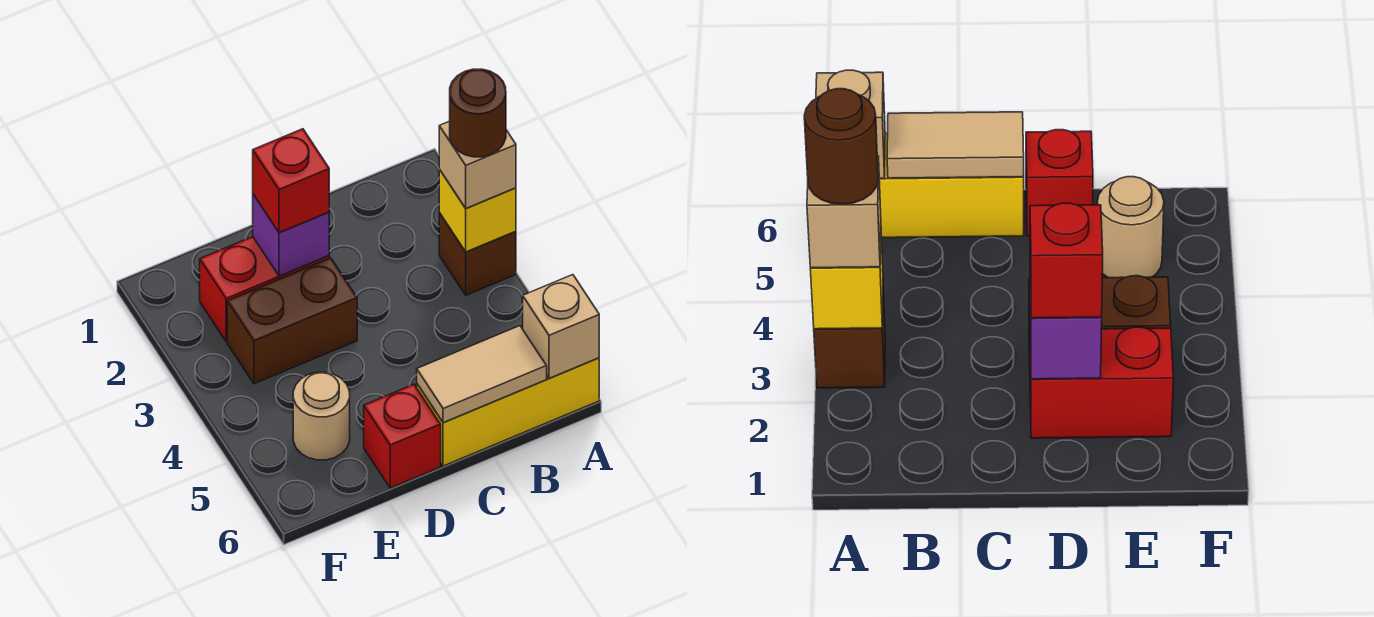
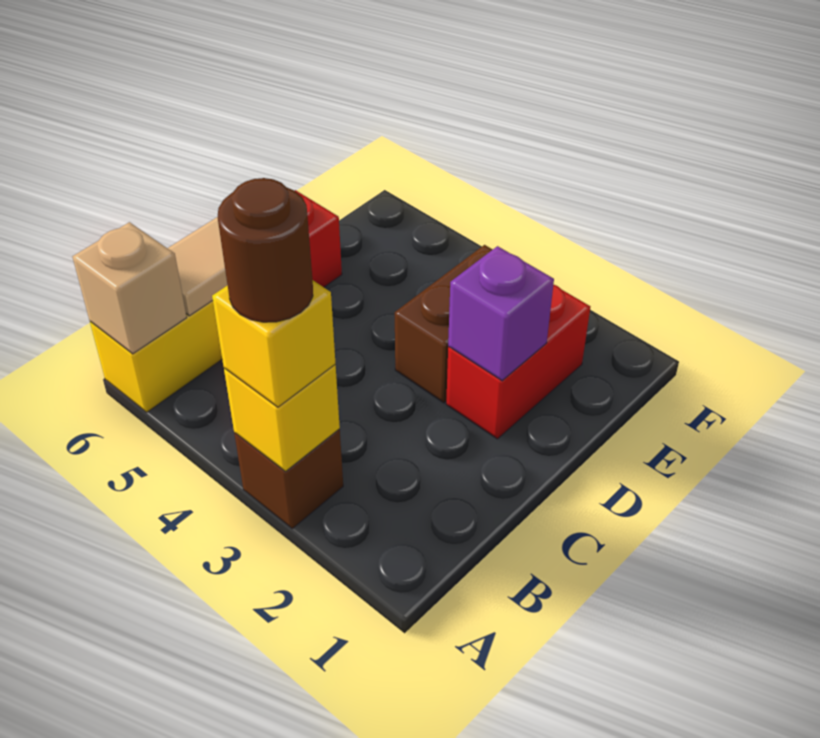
tan brick A3 level 3 -> yellow brick A3 level 3
red brick D2 level 3 -> none
tan round brick E5 level 1 -> none

